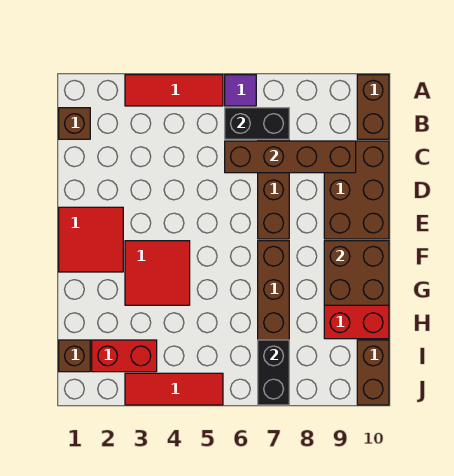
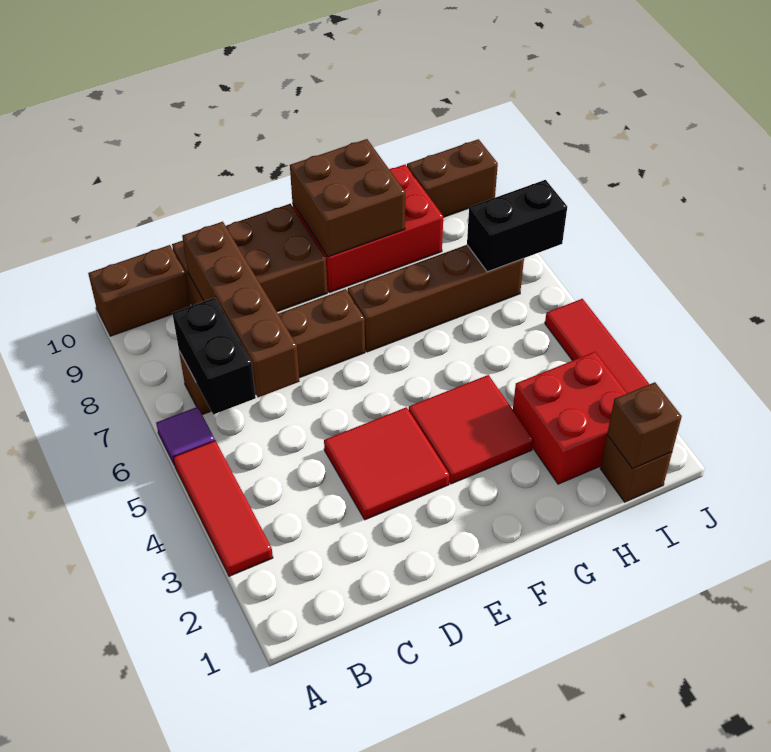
brown brick B1 level 1 -> brown brick I1 level 2
red tile E1:F2 level 1 -> red tile D3:E4 level 1
red brick I2:I3 level 1 -> red brick H2:I3 level 1

